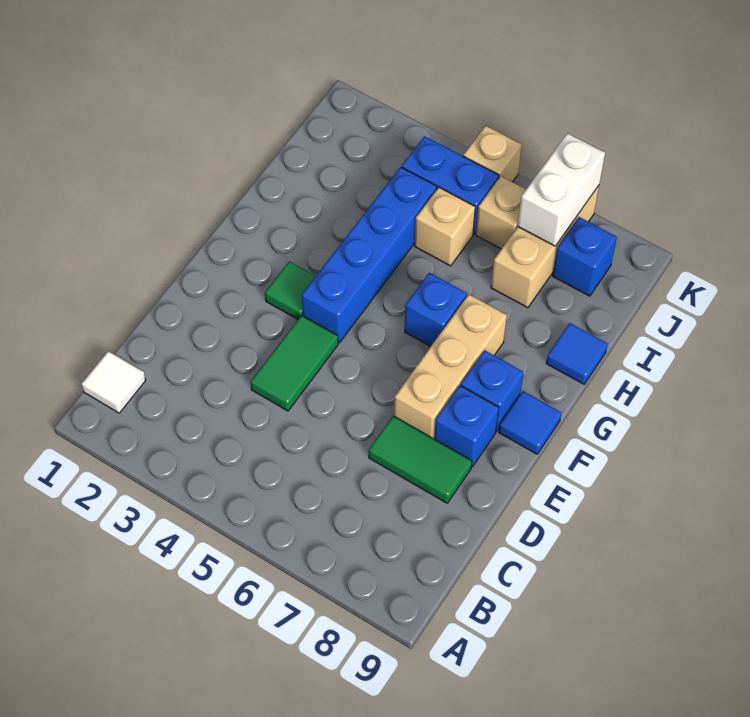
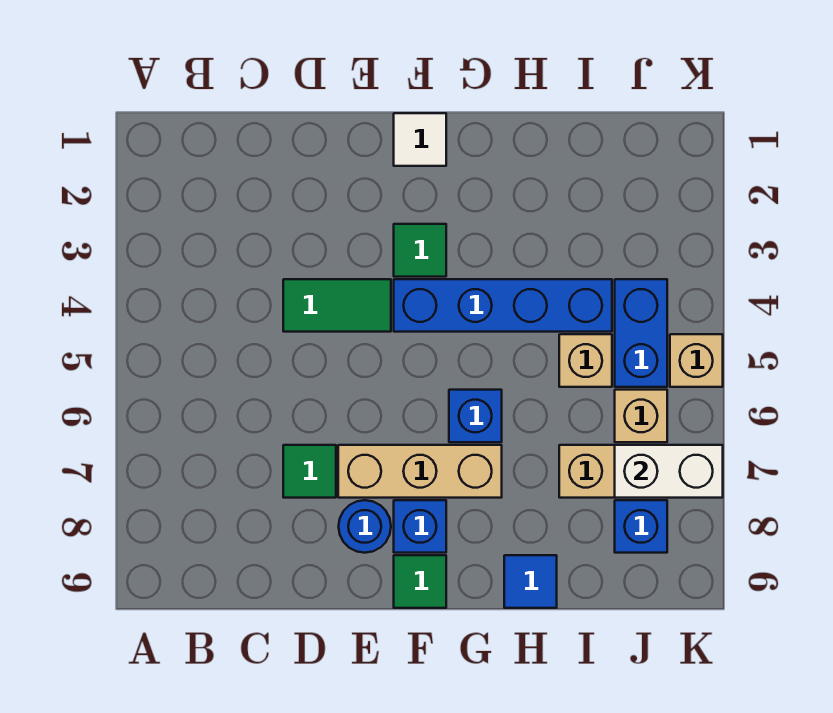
white tile B1 level 1 -> white tile F1 level 1
green tile D7:D8 level 1 -> green tile D7 level 1
blue brick E8 level 1 -> blue round brick E8 level 1
blue tile F9 level 1 -> green tile F9 level 1

